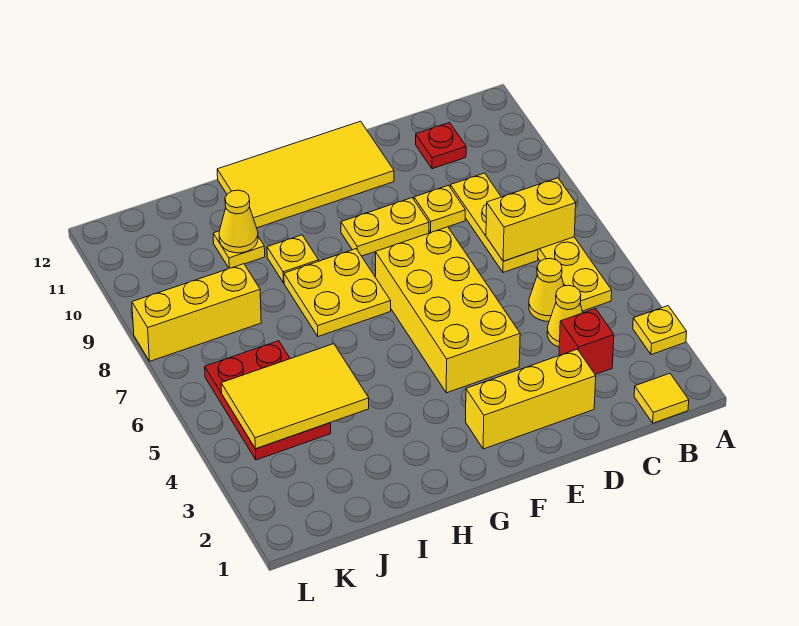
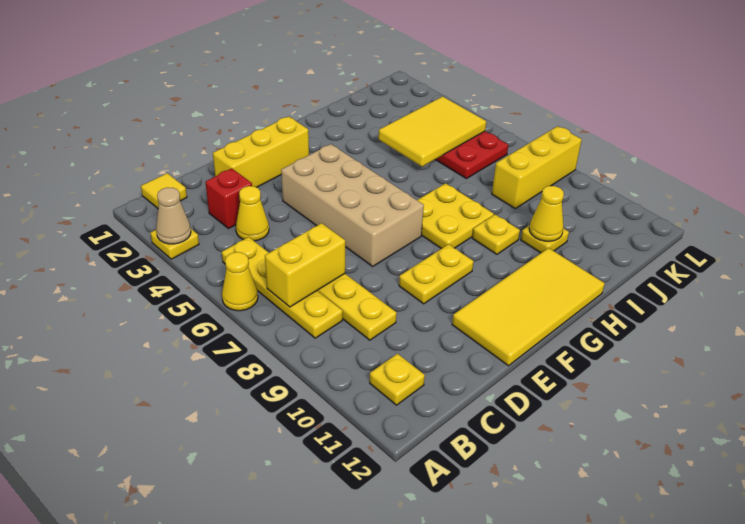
none -> tan cone A3 level 2
yellow cone C5 level 1 -> yellow cone A6 level 1
red plate C11 level 1 -> none
yellow plate D9 level 1 -> yellow plate B11 level 1
yellow brick E4:F7 level 1 -> tan brick E4:F7 level 1

